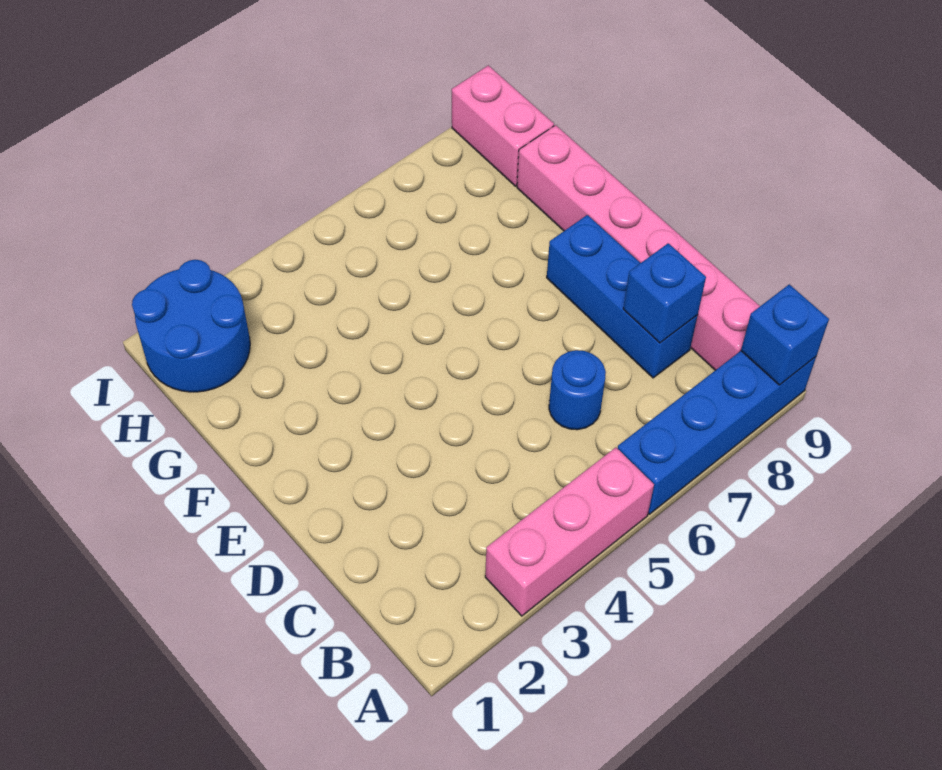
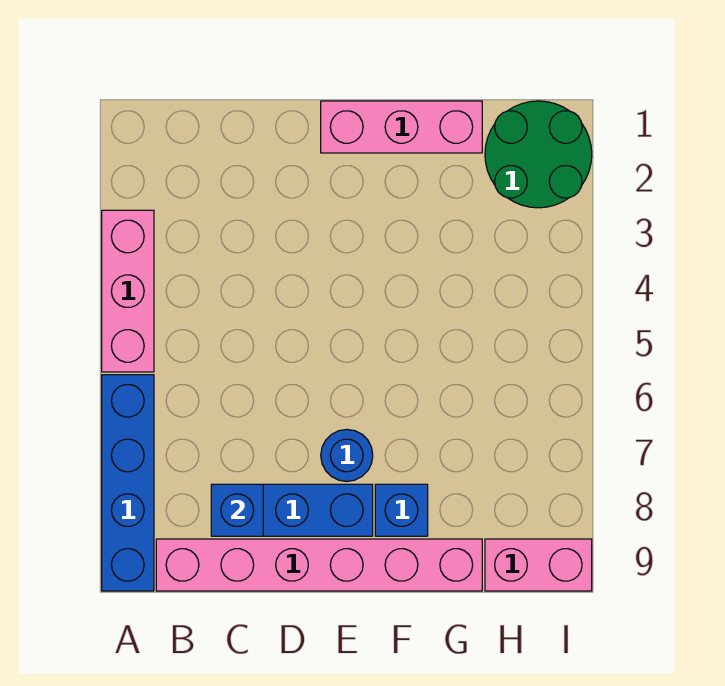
blue brick A9 level 2 -> blue brick F8 level 1
blue round brick C6 level 1 -> blue round brick E7 level 1
none -> pink brick E1:G1 level 1
blue round brick H1:I2 level 1 -> green round brick H1:I2 level 1

